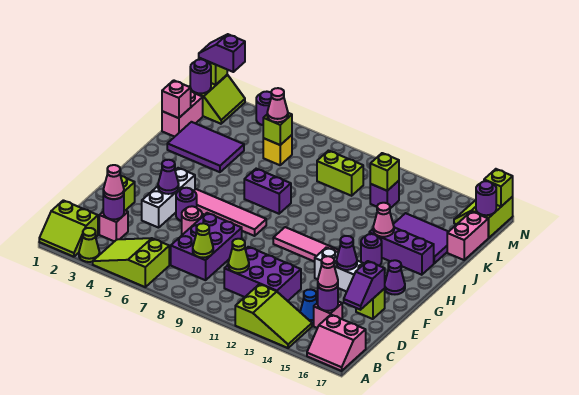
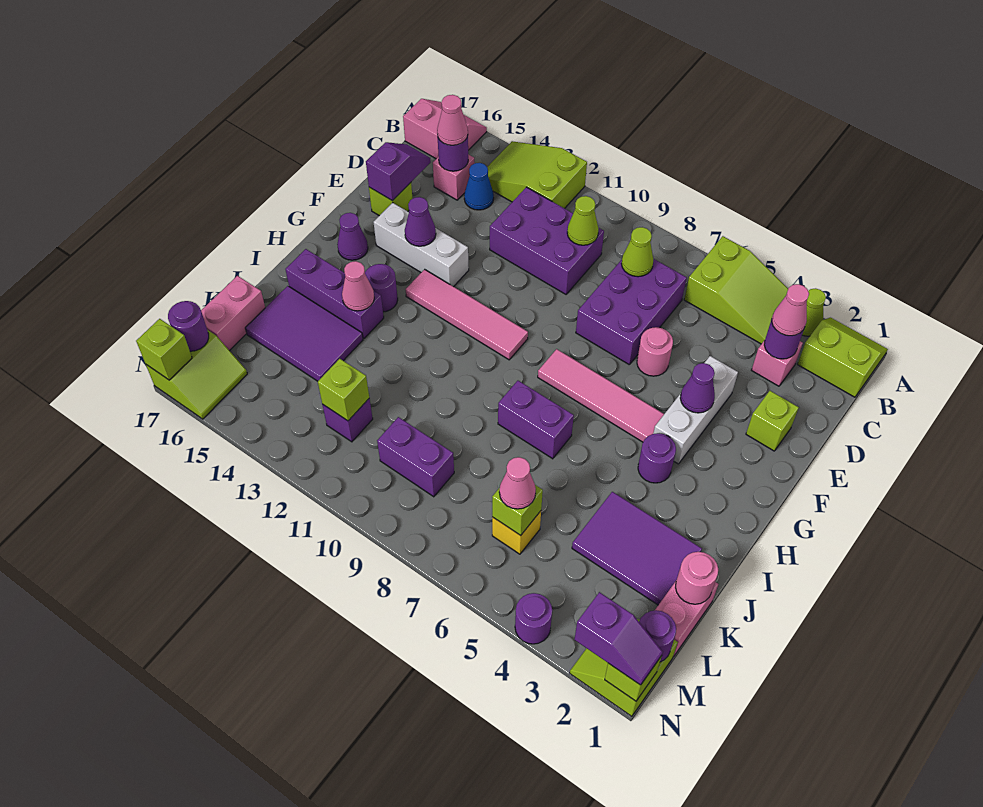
purple round brick F5 level 1 -> purple round brick H4 level 1
pink brick K1 level 2 -> pink round brick K1 level 2
lime brick L9:L10 level 1 -> purple brick L9:L10 level 1

